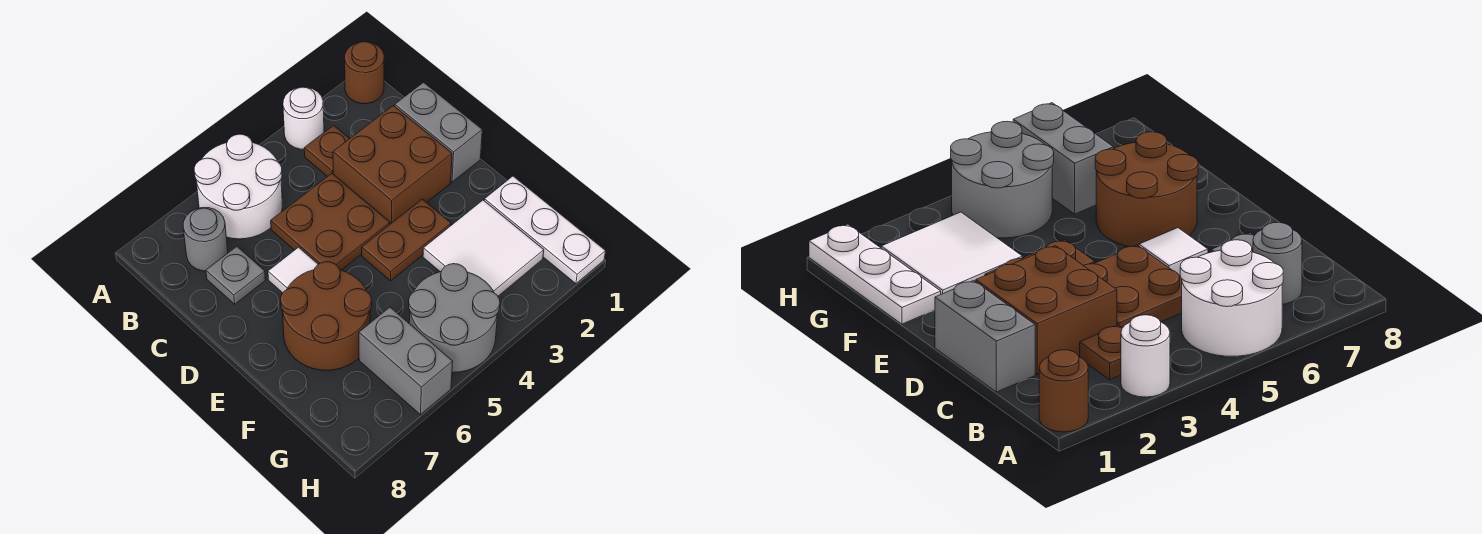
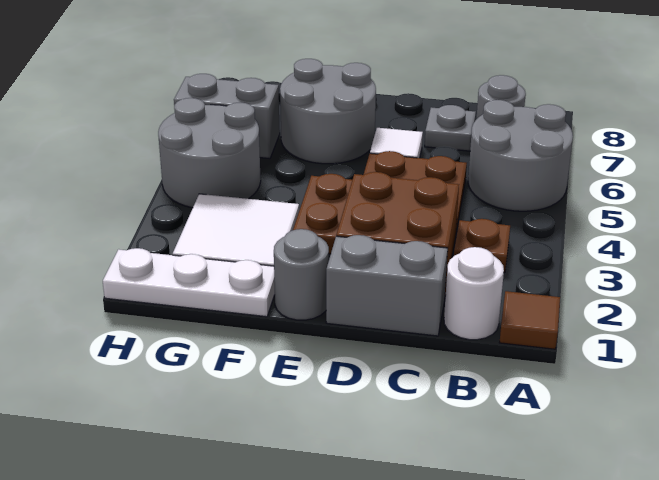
brown round brick A1 level 1 -> brown tile A1 level 1
white round brick A3 level 1 -> white round brick B1 level 1
white round brick A5:B6 level 1 -> grey round brick A5:B6 level 1
none -> grey round brick E1 level 1
brown round brick E6:F7 level 1 -> grey round brick E6:F7 level 1

